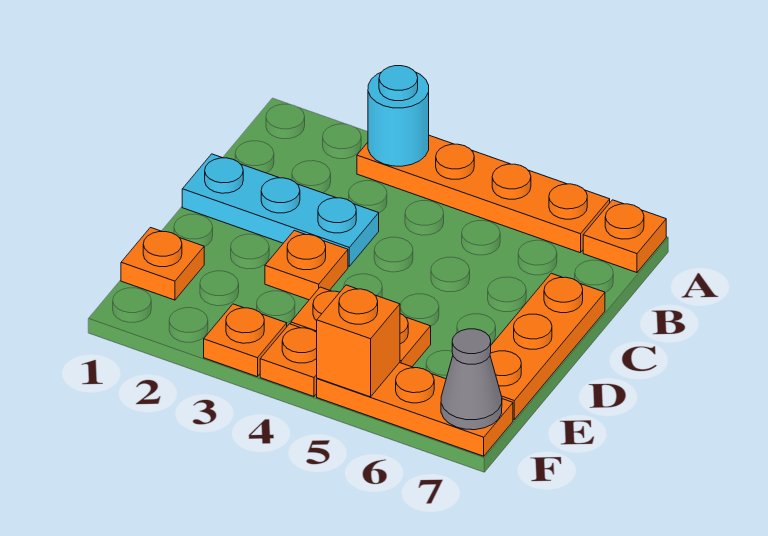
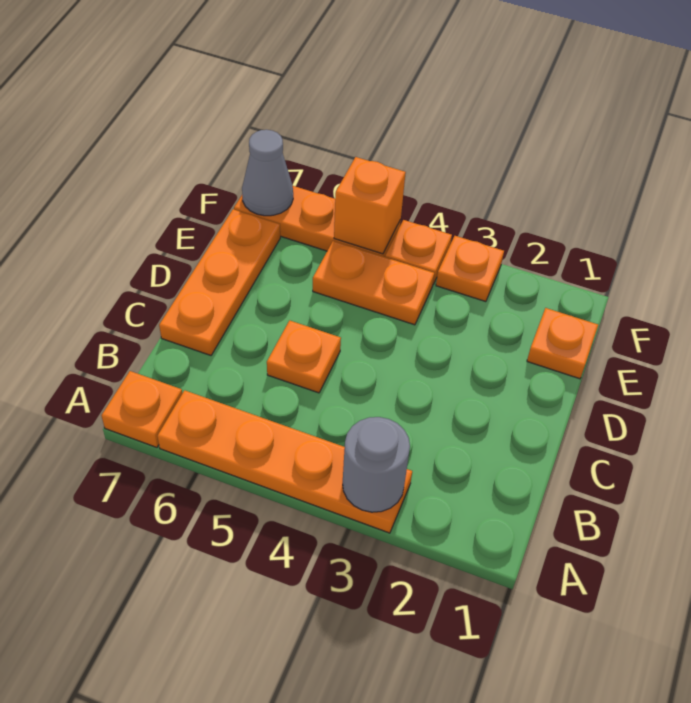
cyan round brick A3 level 2 -> grey round brick A3 level 2
cyan plate C1:C3 level 1 -> none
orange plate D3 level 1 -> orange plate C5 level 1

